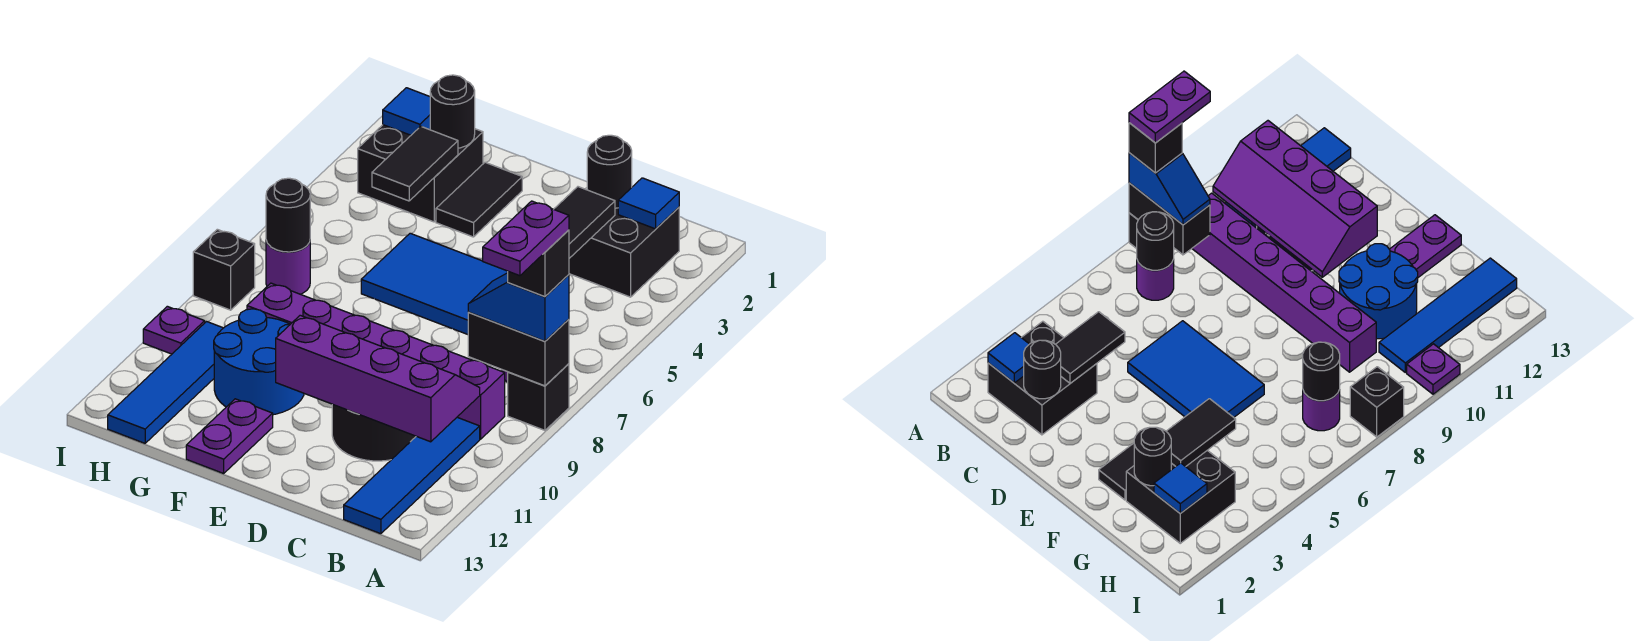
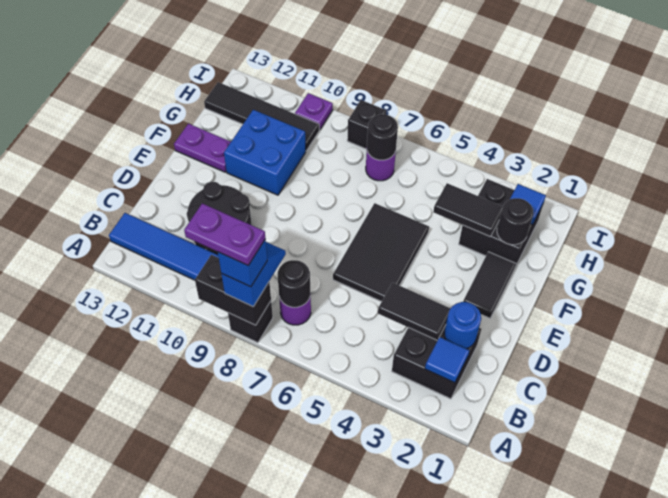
black brick A8:B8 level 2 -> black brick A8:A9 level 2
black brick A8 level 4 -> blue brick A8 level 4
purple brick B9:G9 level 1 -> none
purple slope B10:E11 level 2 top 11 -> none
black round brick C2 level 2 -> blue round brick C2 level 2
blue tile D5:F6 level 1 -> black tile D5:F6 level 1
black tile F2:F3 level 1 -> black tile E2:F2 level 1
blue round brick F10:G11 level 1 -> blue brick F10:G11 level 1
blue tile H10:H13 level 1 -> black tile H10:H13 level 1

